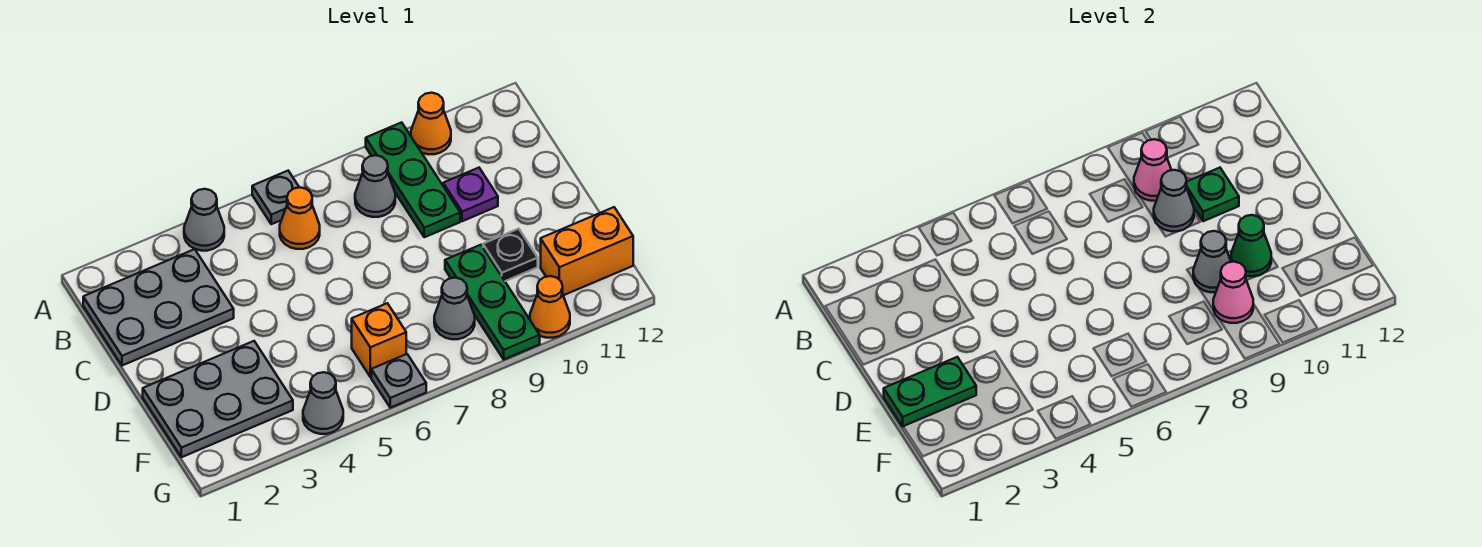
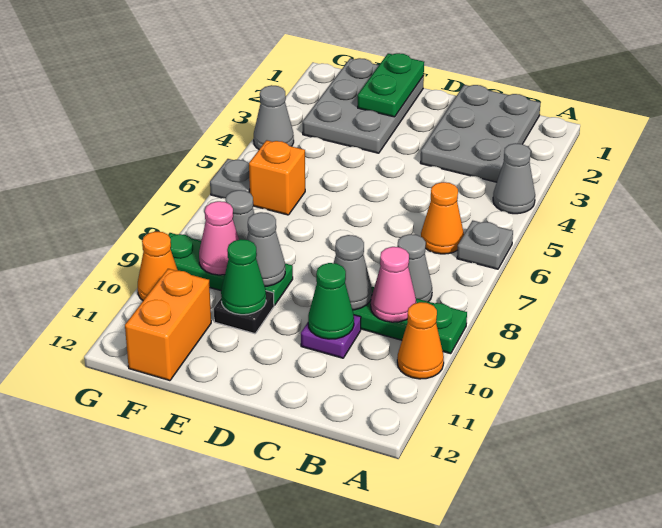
green plate C10 level 2 -> green cone C10 level 2

